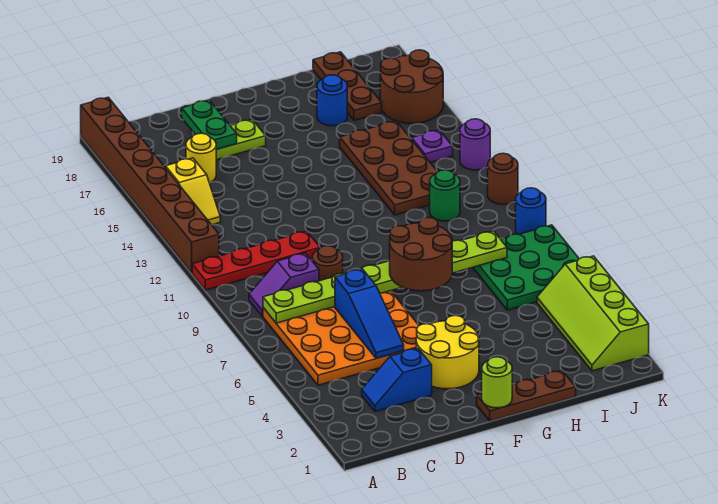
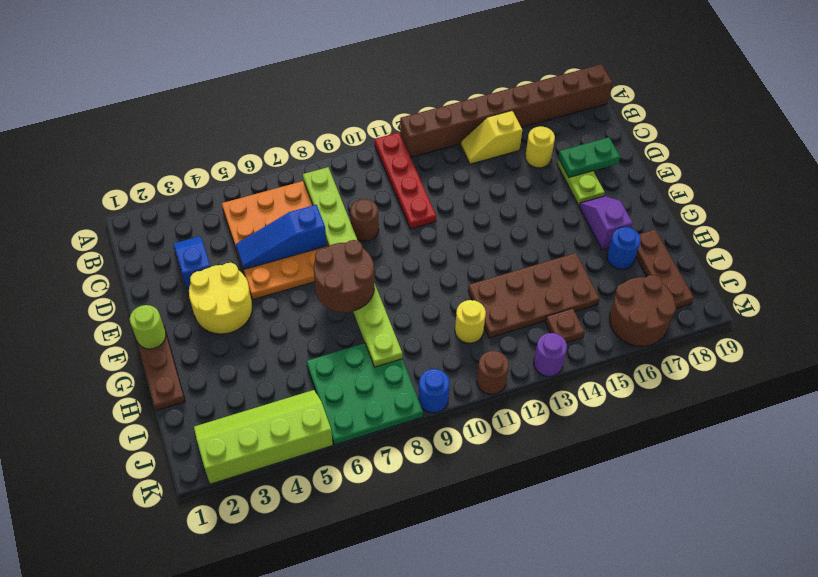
purple slope B9:C9 level 1 top C -> purple slope F17:G17 level 1 top G
green round brick I11 level 1 -> yellow round brick I11 level 1
brown plate I17:I19 level 1 -> brown plate H18:J18 level 1
purple plate J14 level 1 -> brown plate J14 level 1

